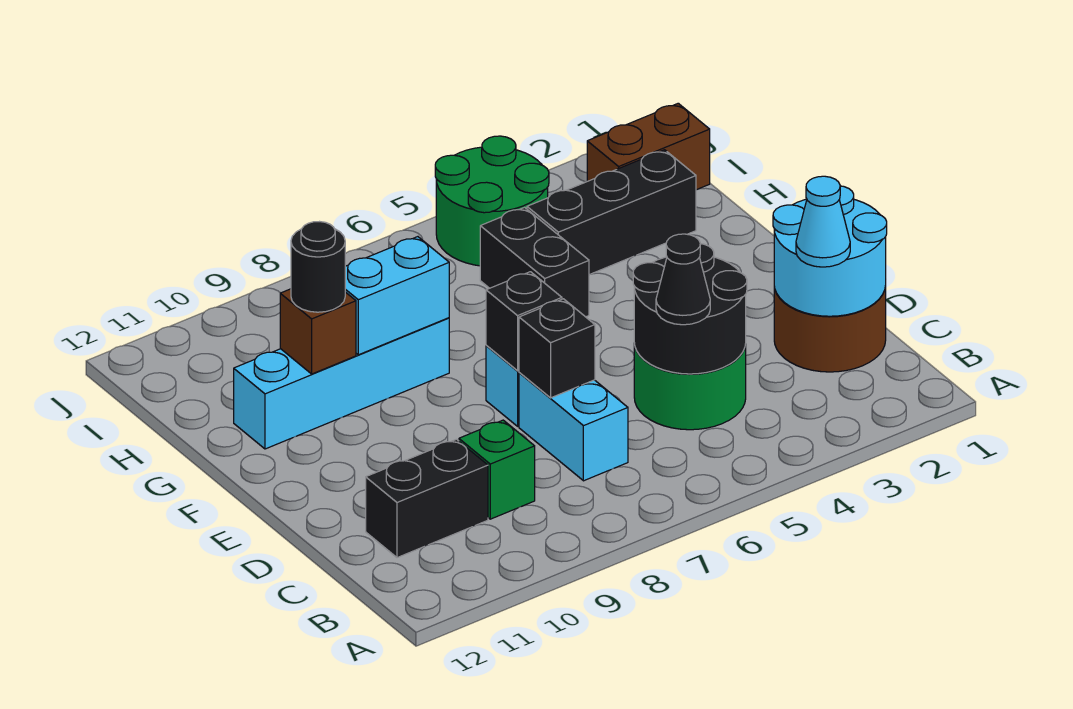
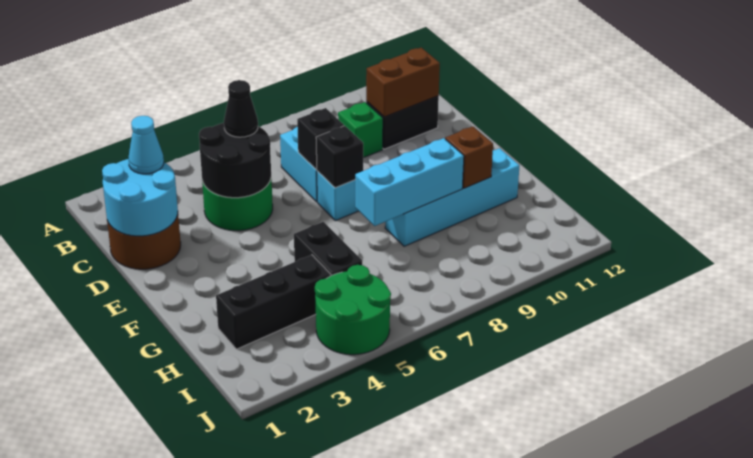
cyan brick G8:G9 level 2 -> cyan brick G7:G9 level 2
black round brick G10 level 3 -> none
brown brick I1:I2 level 1 -> brown brick C10:C11 level 2

